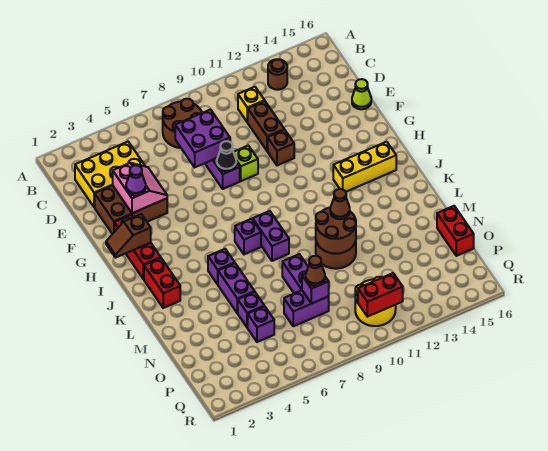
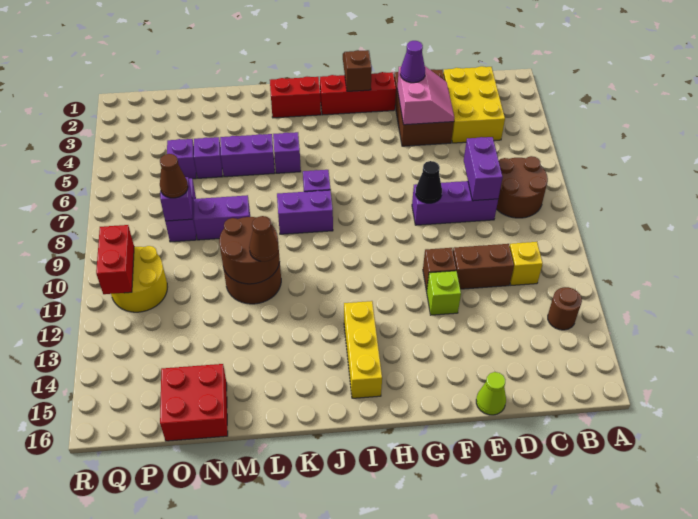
purple brick D7:E8 level 2 -> purple brick D7:D8 level 2
pink slope E3:F4 level 2 top 3 -> pink slope E3:F4 level 2 top F
lime brick F9 level 1 -> lime brick F12 level 1
red brick N16:O16 level 1 -> red brick N15:O16 level 1

